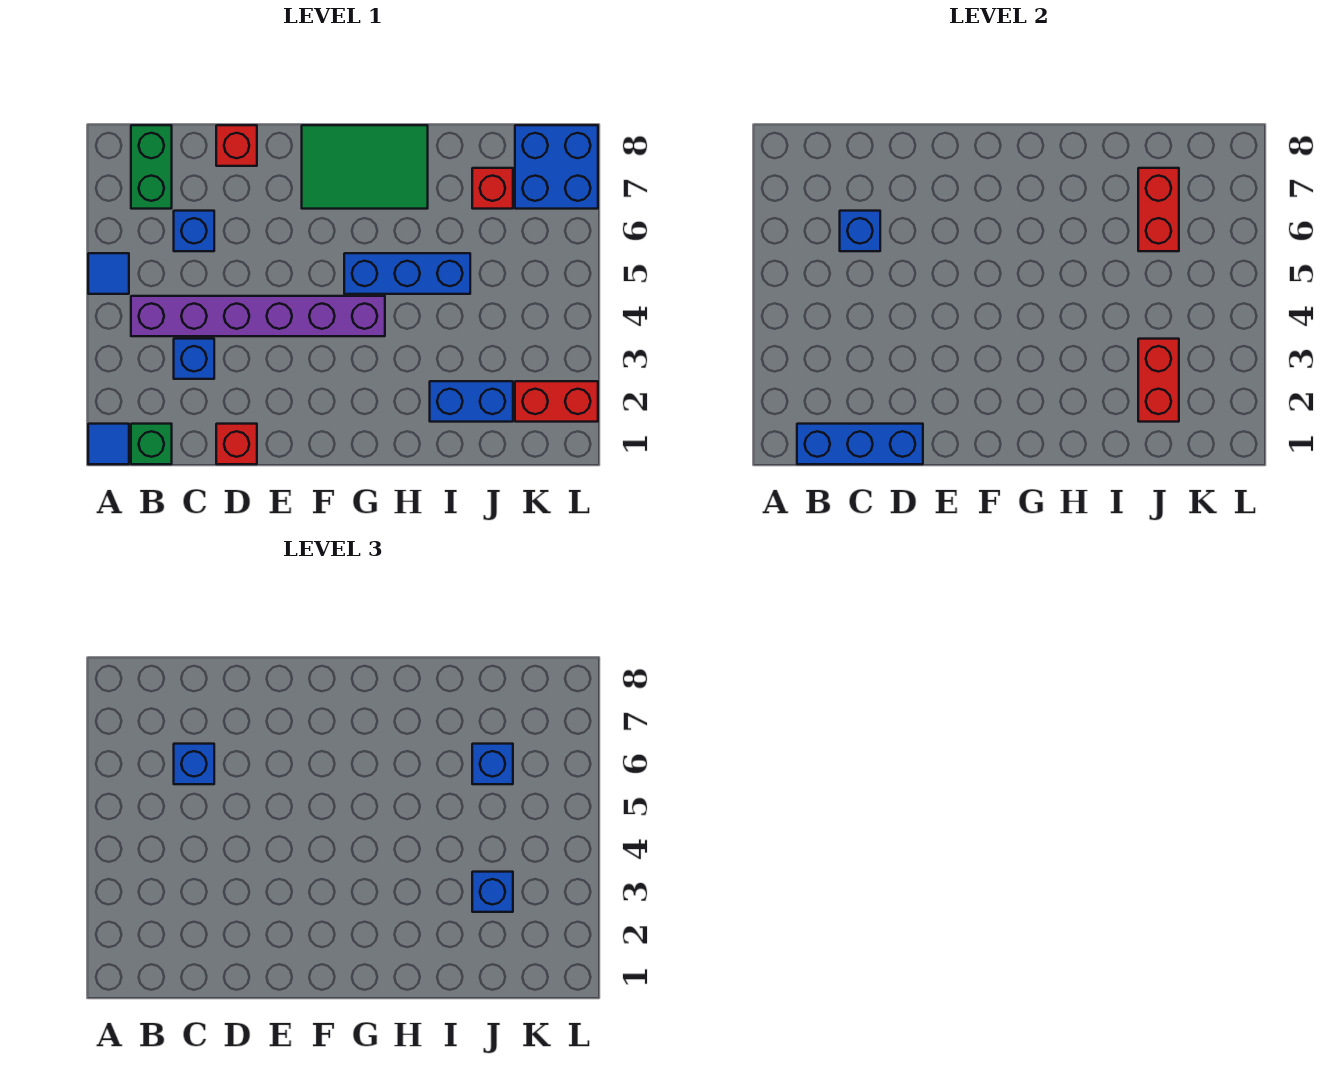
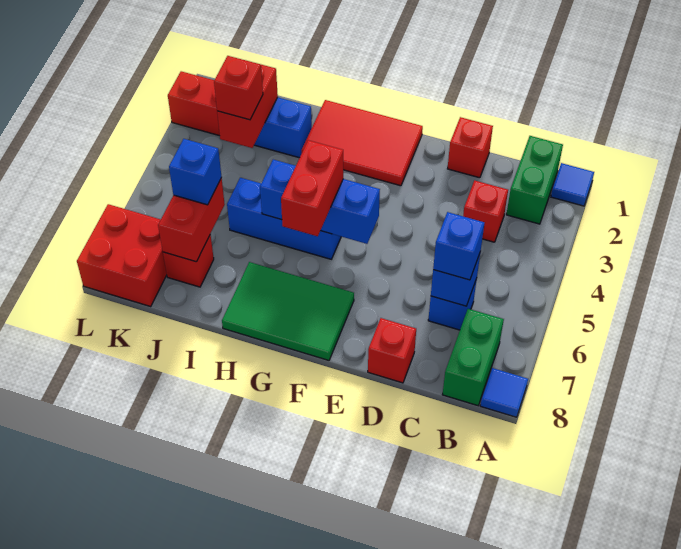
blue tile A5 level 1 -> blue tile A8 level 1
green brick B1 level 1 -> green brick B1:B2 level 1
blue brick B1:D1 level 2 -> blue brick F5:H5 level 2
purple brick B4:G4 level 1 -> none
blue brick C3 level 1 -> red brick C3 level 1
none -> red tile F1:H2 level 1
none -> red brick G5:G6 level 3
blue brick J3 level 3 -> red brick J3 level 3
blue brick K7:L8 level 1 -> red brick K7:L8 level 1

